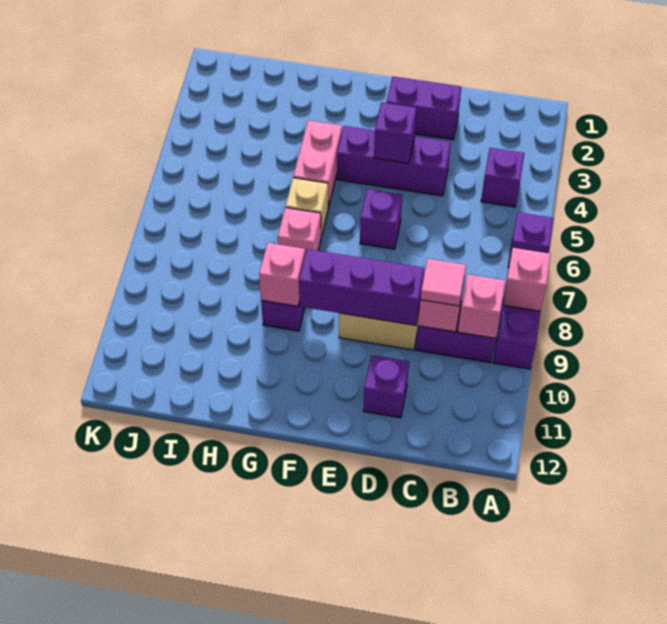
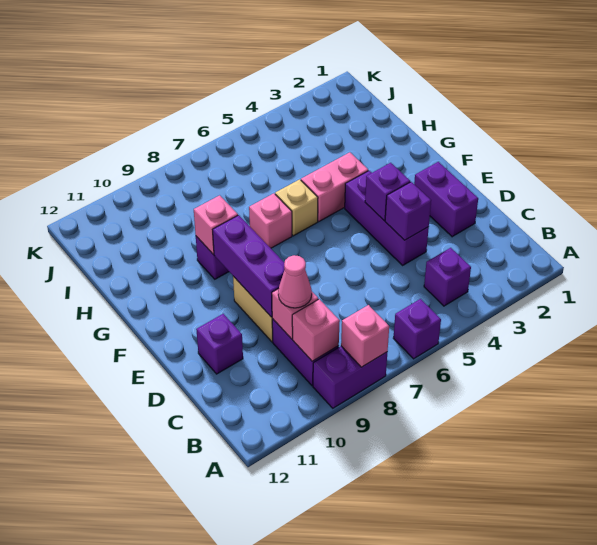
pink tile C9 level 3 -> pink cone C9 level 3
purple brick E6 level 1 -> purple brick D4 level 2

